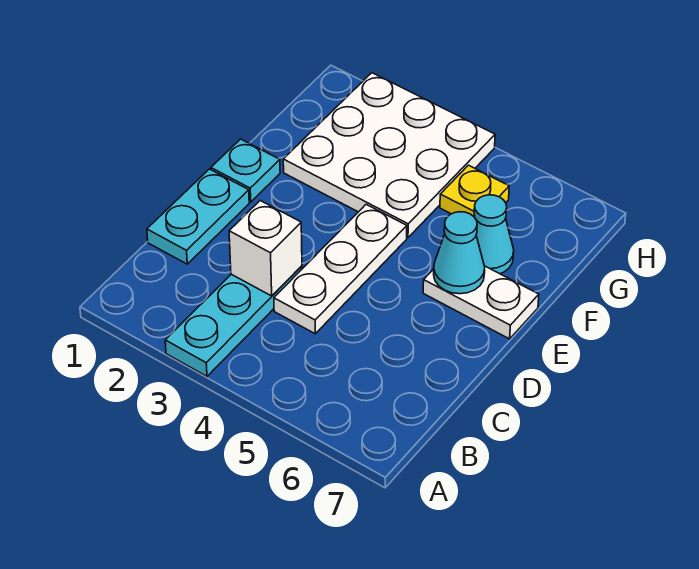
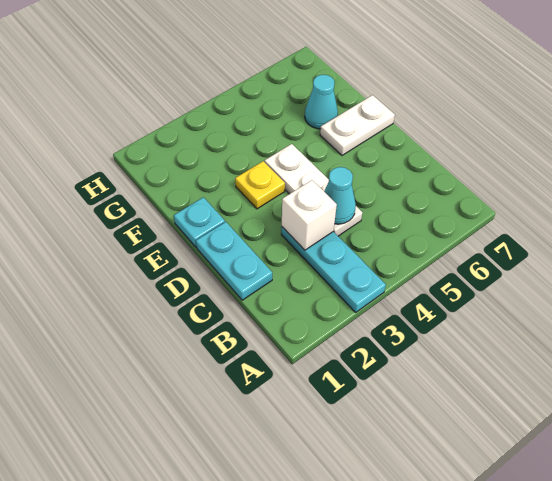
cyan cone E6 level 2 -> cyan cone C4 level 2
white plate F2:H4 level 1 -> none
yellow plate G5 level 1 -> yellow plate E3 level 1

